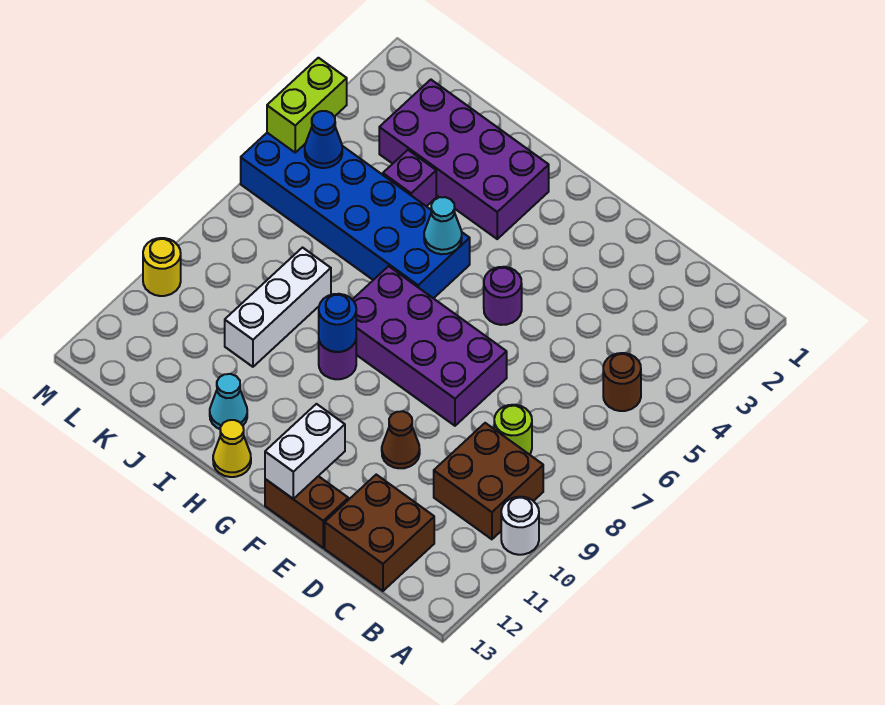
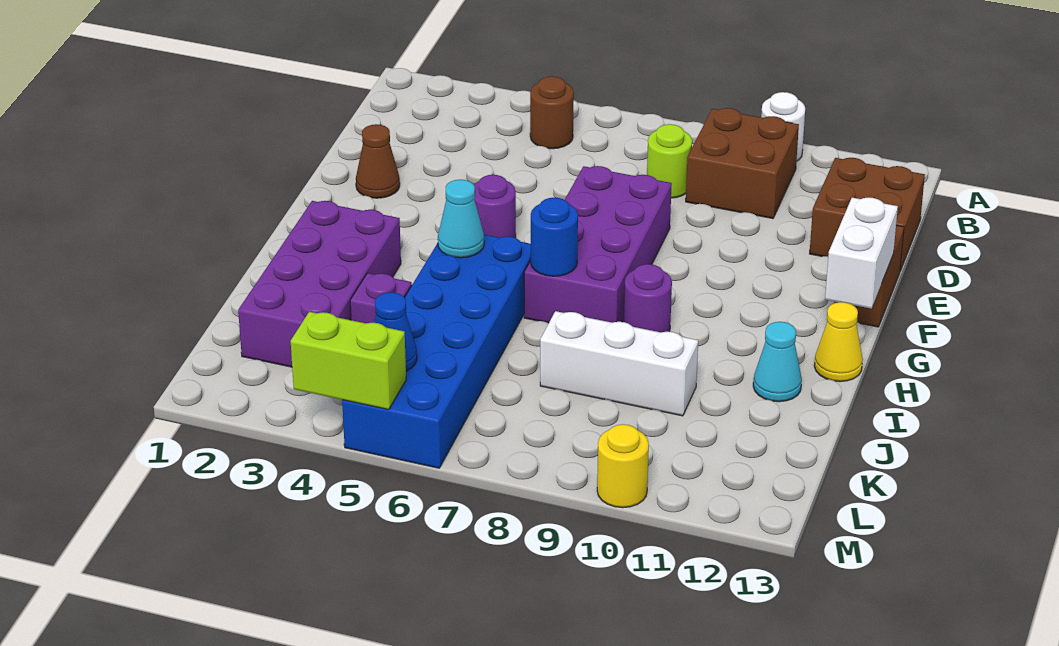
brown cone E10 level 1 -> brown cone E2 level 1
white brick F12:F13 level 2 -> white brick F13:G13 level 2
blue round brick H9 level 2 -> blue round brick H7 level 2

